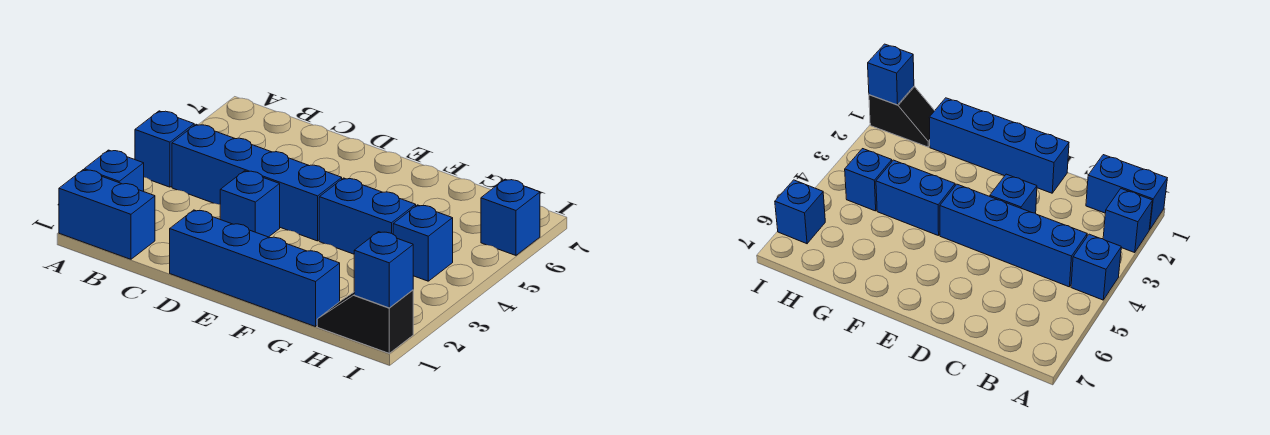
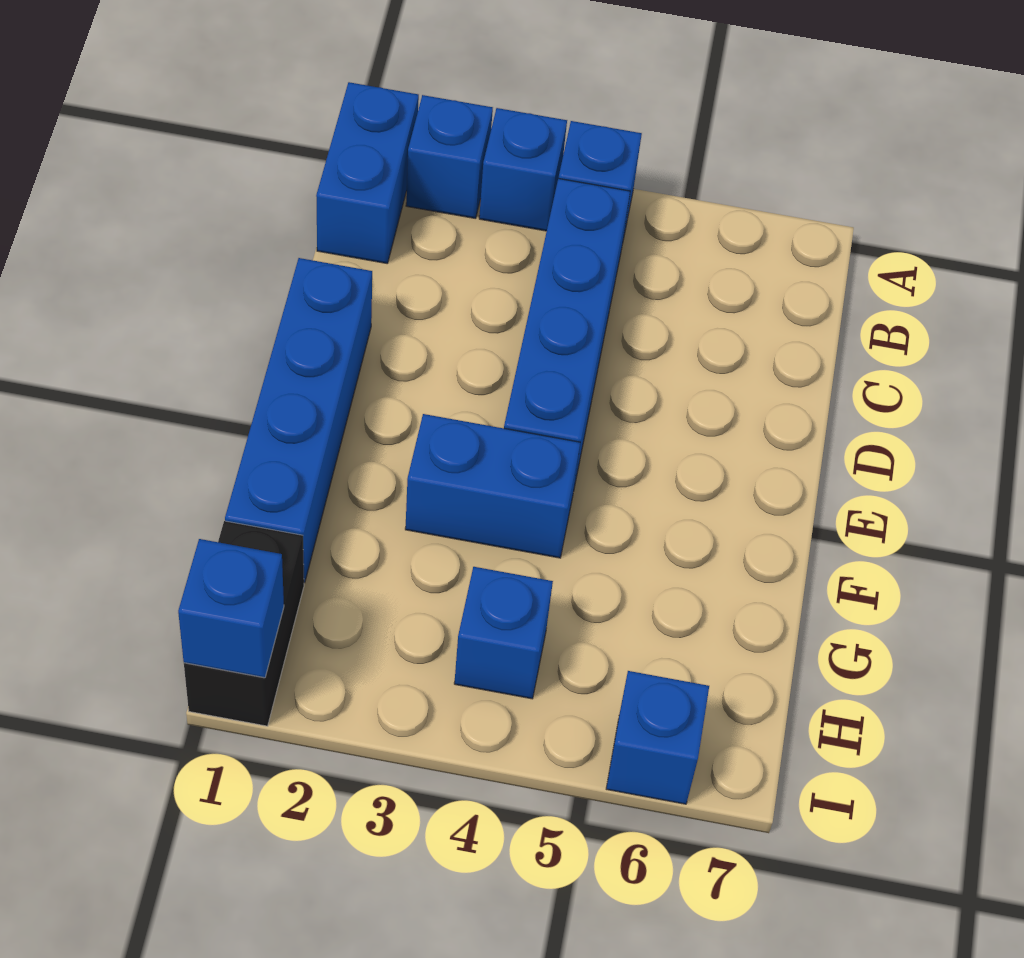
blue brick D3 level 1 -> blue brick A3 level 1
blue brick F4:G4 level 1 -> blue brick F3:F4 level 1
black slope H1:I1 level 1 top I -> black brick H1:I1 level 1

